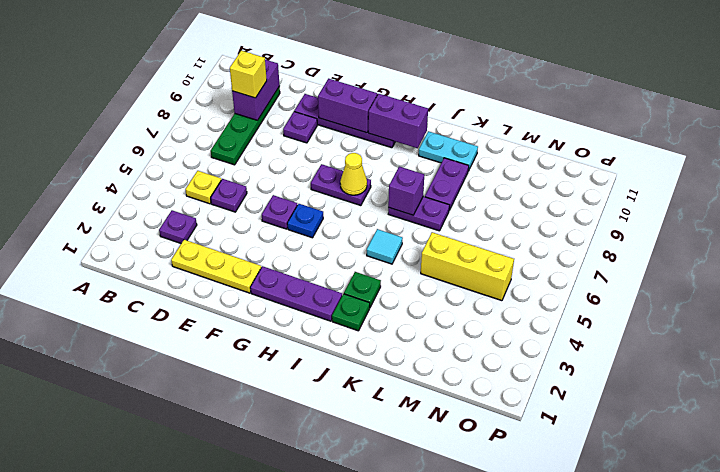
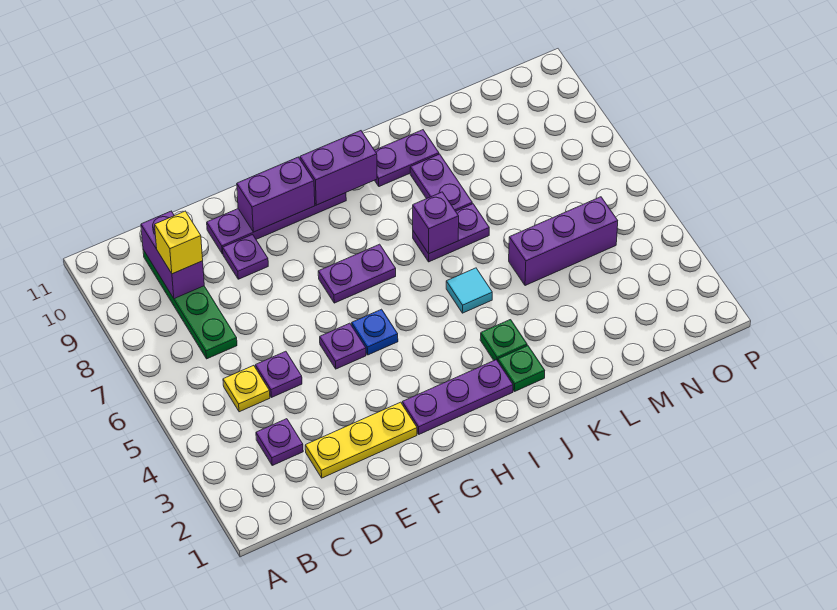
yellow cone H7 level 2 -> none
cyan plate J10:K10 level 1 -> purple plate J10:K10 level 1
yellow brick L5:N5 level 1 -> purple brick L5:N5 level 1

